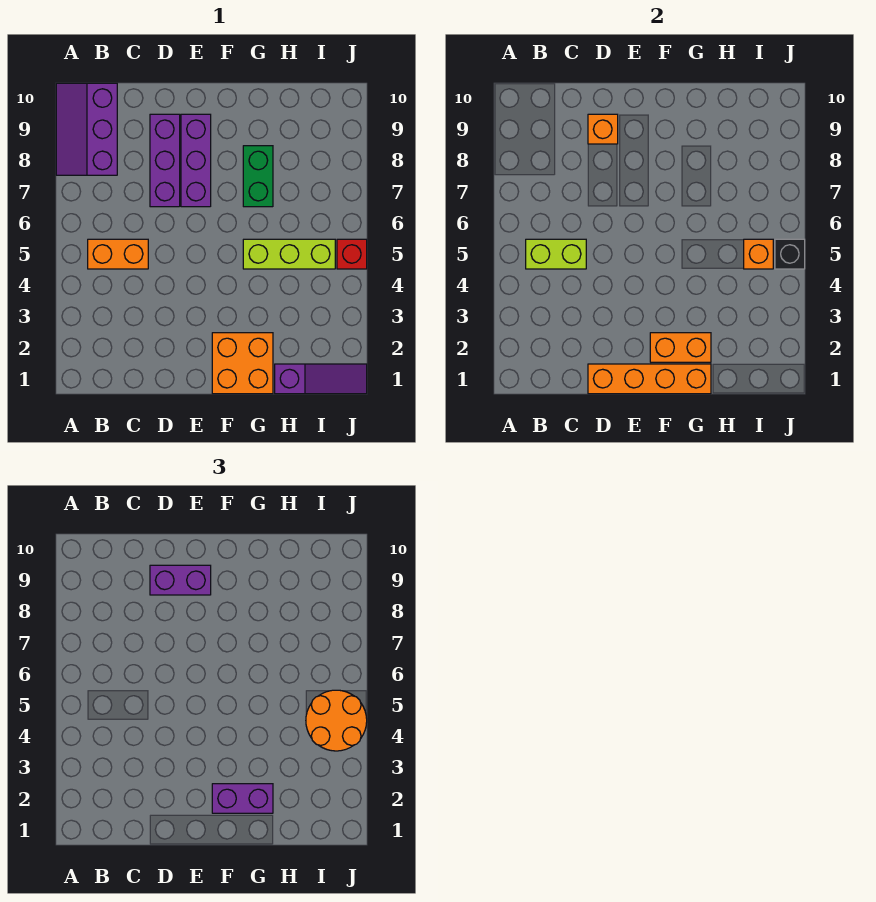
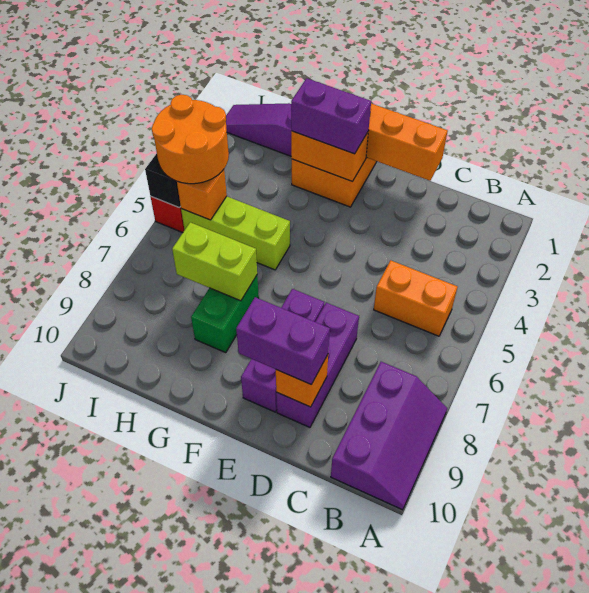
lime brick B5:C5 level 2 -> lime brick G7:H7 level 2

